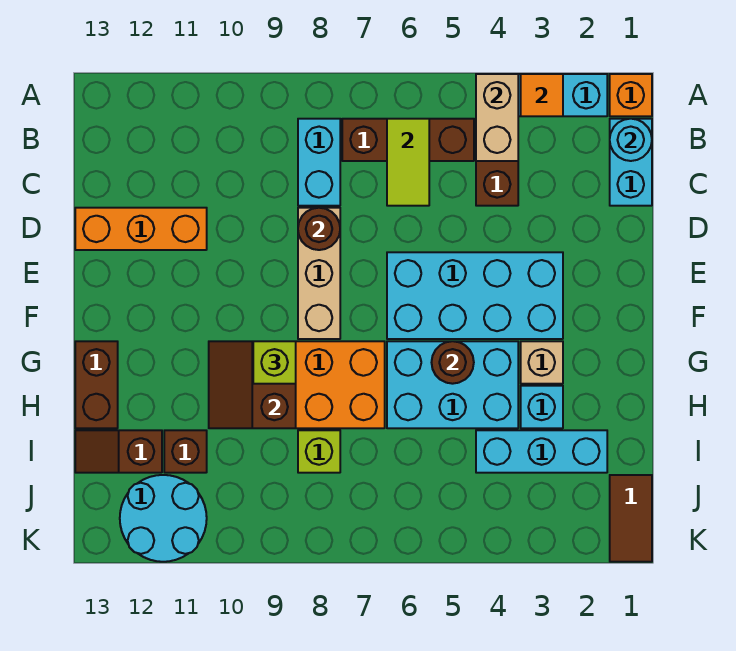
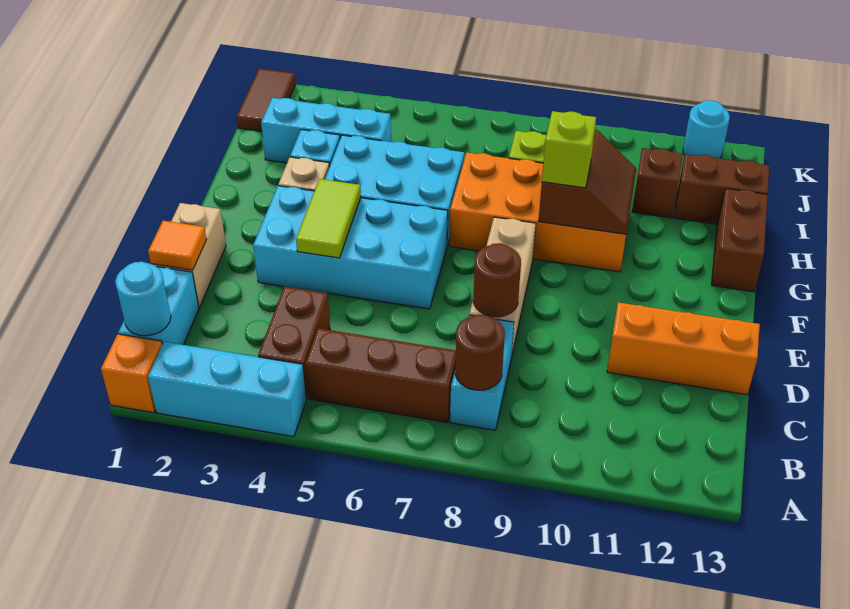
orange tile A3 level 2 -> orange tile D1 level 2
tan brick A4:B4 level 2 -> tan brick D1:E1 level 1
lime tile B6:C6 level 2 -> lime tile E4:F4 level 2
brown round brick G5 level 2 -> brown round brick B8 level 2
brown slope I12:I13 level 1 top 12 -> brown brick I12:I13 level 1
cyan round brick J11:K12 level 1 -> cyan round brick K12 level 1

